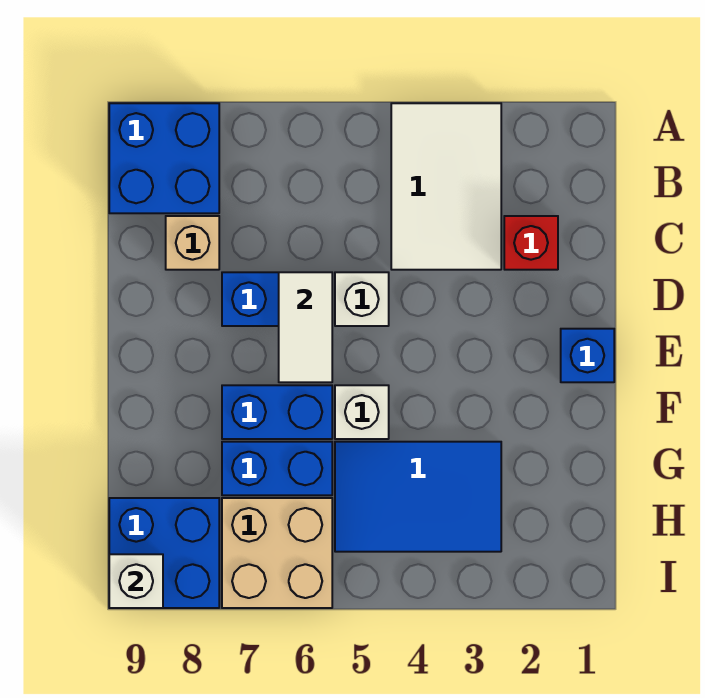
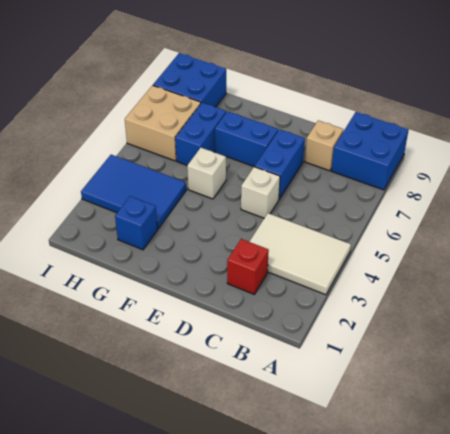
white tile D6:E6 level 2 -> none
blue brick E1 level 1 -> blue brick G2 level 1
blue brick F6:F7 level 1 -> blue brick E7:F7 level 1
blue tile G3:H5 level 1 -> blue tile G3:I4 level 1
white brick I9 level 2 -> none

